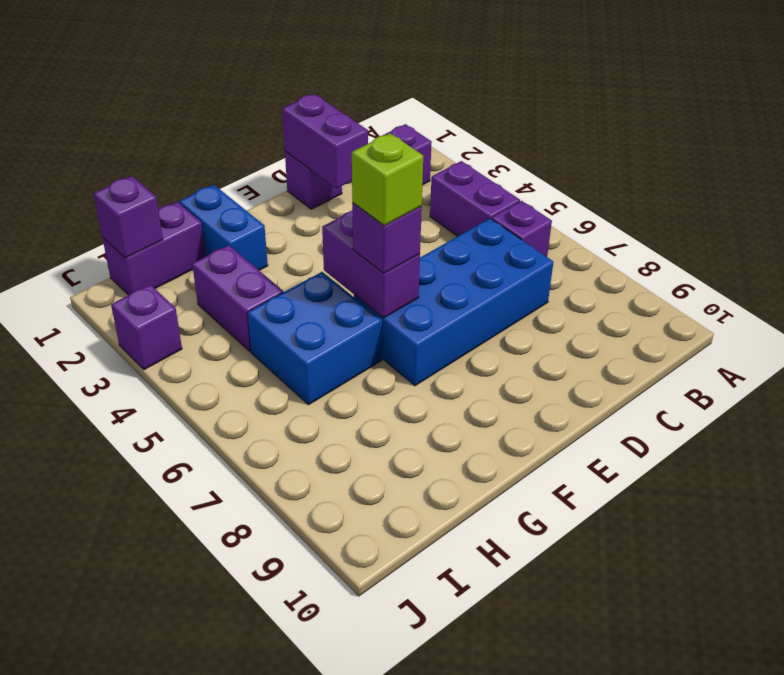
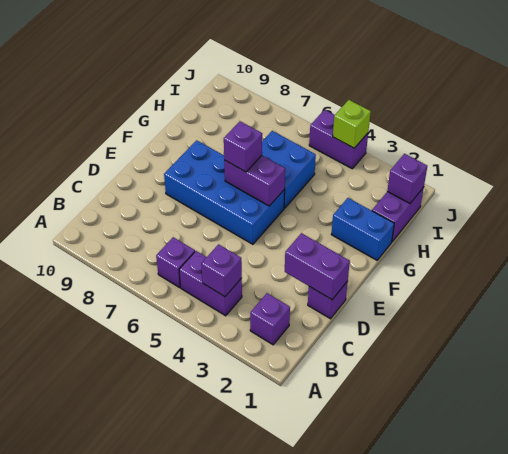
blue brick C6:F7 level 1 -> blue brick E5:F8 level 1
lime brick F6 level 4 -> lime brick J4 level 2
purple brick H3:H4 level 1 -> purple brick J4:J5 level 1
purple brick J3 level 1 -> purple brick B4 level 2

